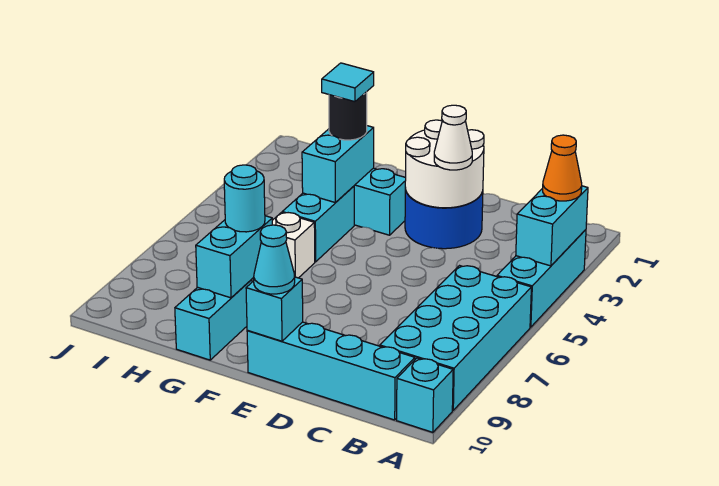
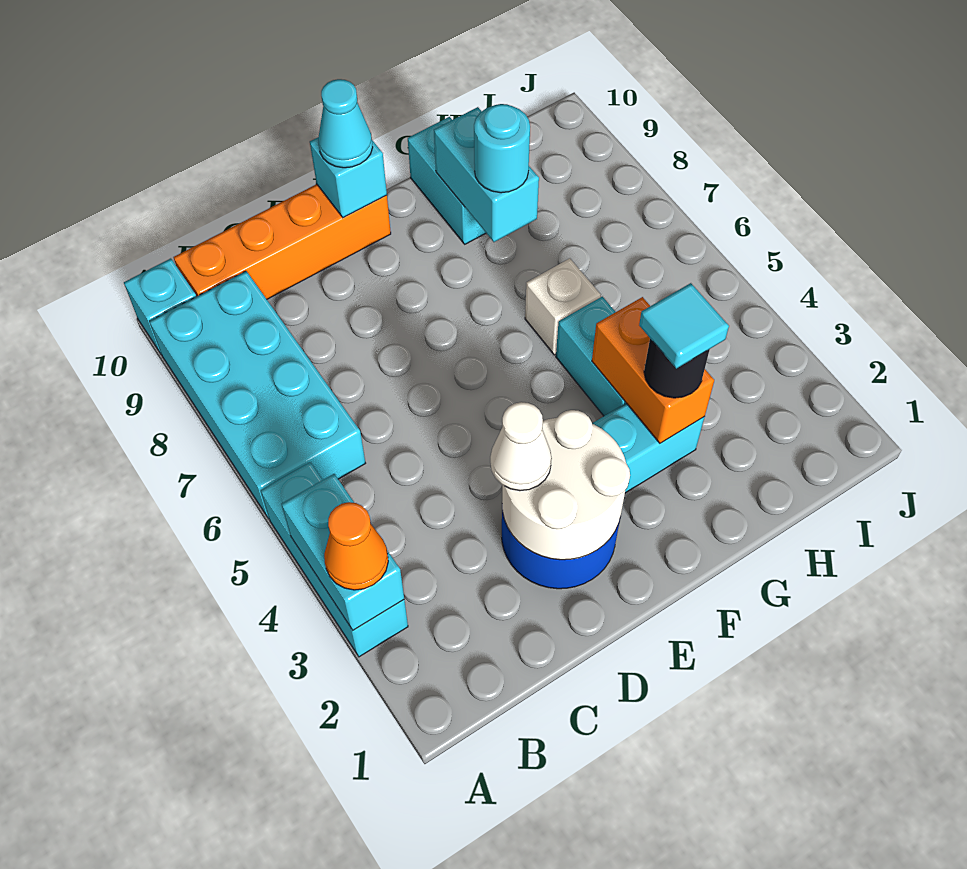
cyan brick B10:E10 level 1 -> orange brick B10:E10 level 1
cyan brick G3:G4 level 2 -> orange brick G3:G4 level 2

